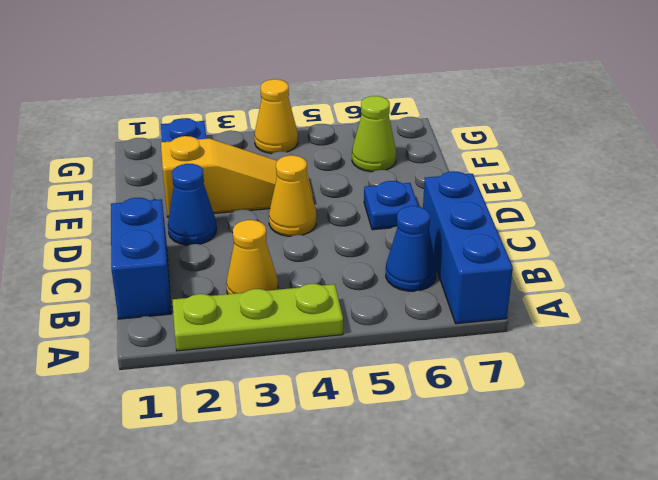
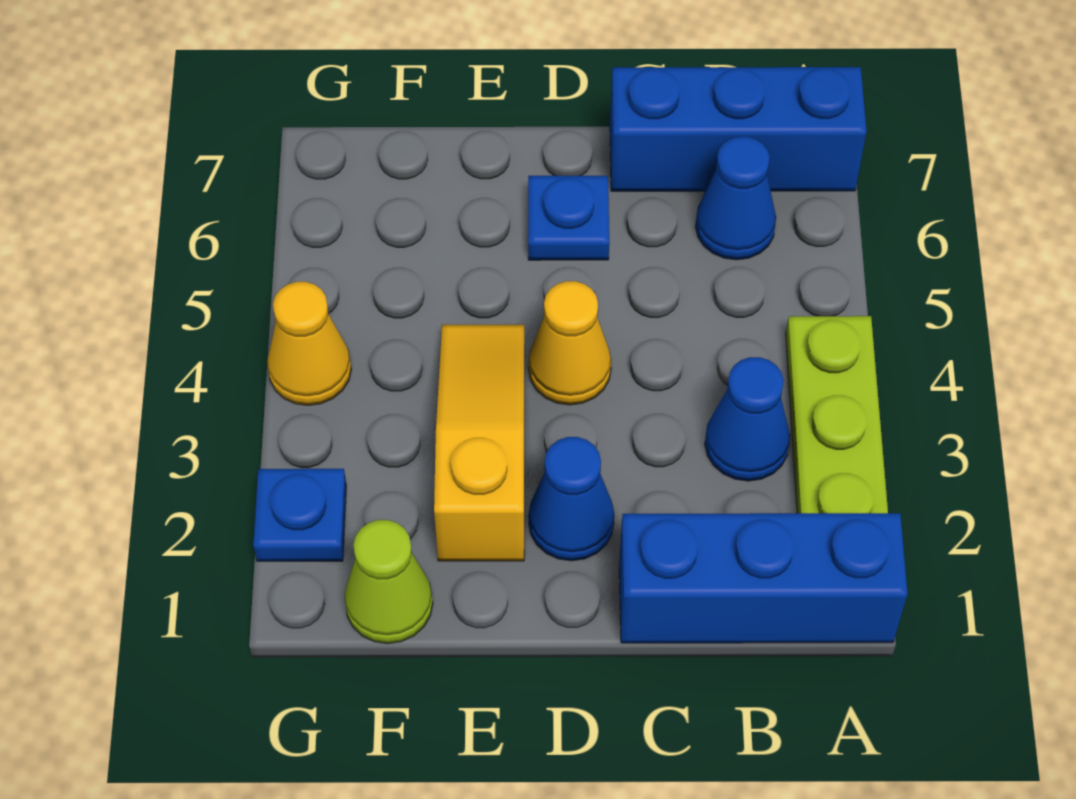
blue brick B1:C1 level 1 -> blue brick A1:C1 level 1
yellow cone B3 level 1 -> blue cone B3 level 1
lime cone F6 level 1 -> lime cone F1 level 1

